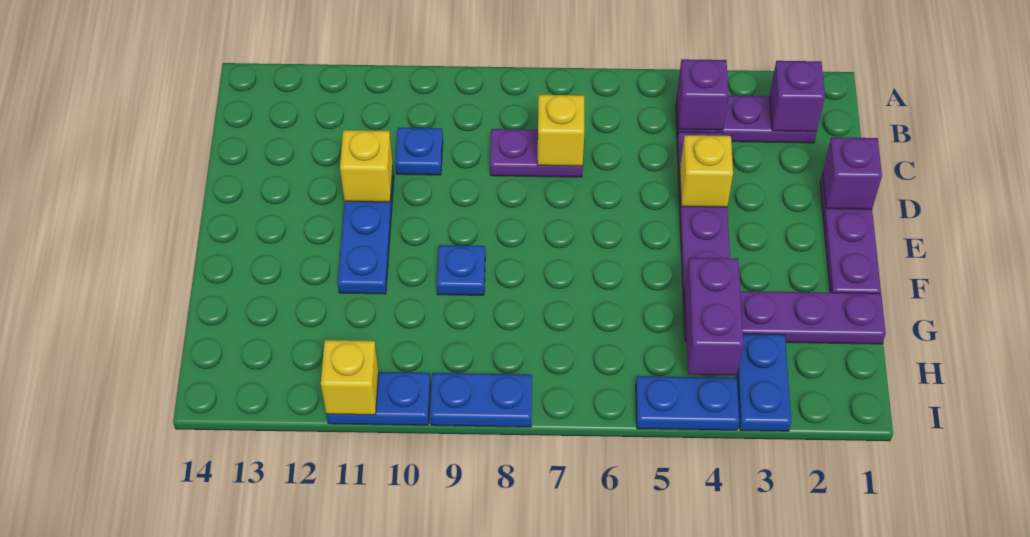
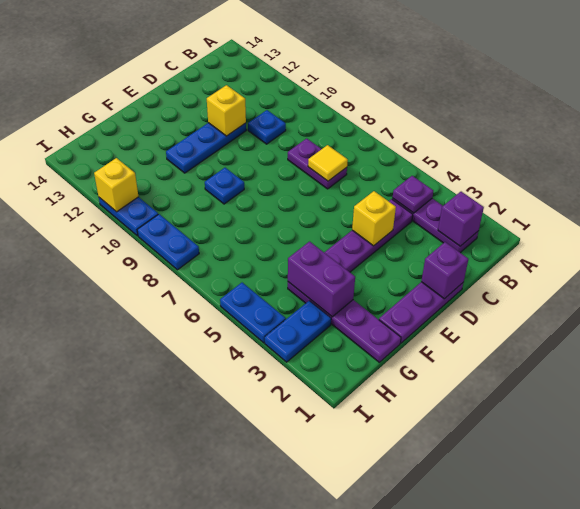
purple brick B4 level 2 -> purple plate B4 level 2
yellow brick C7 level 2 -> yellow tile C7 level 2
purple brick G4:H4 level 2 -> purple brick G3:G4 level 2

